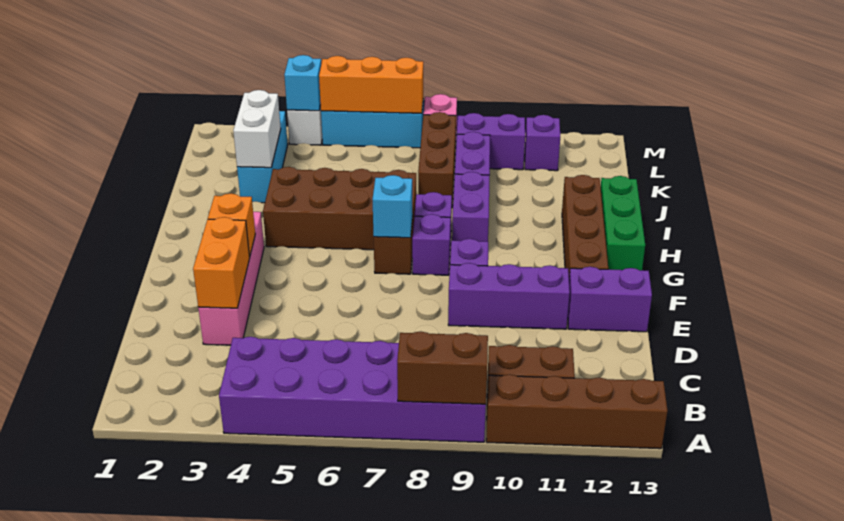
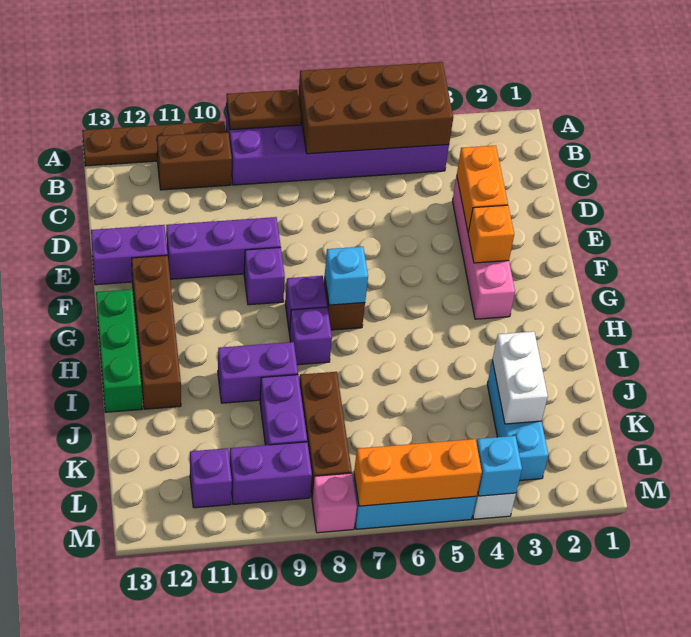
brown brick A8:A9 level 2 -> brown plate A8:A9 level 2
brown brick A10:A13 level 1 -> brown plate A10:A13 level 1
brown brick H4:I7 level 1 -> brown brick A4:B7 level 2
purple brick H9:I9 level 1 -> purple brick I9:I10 level 1

